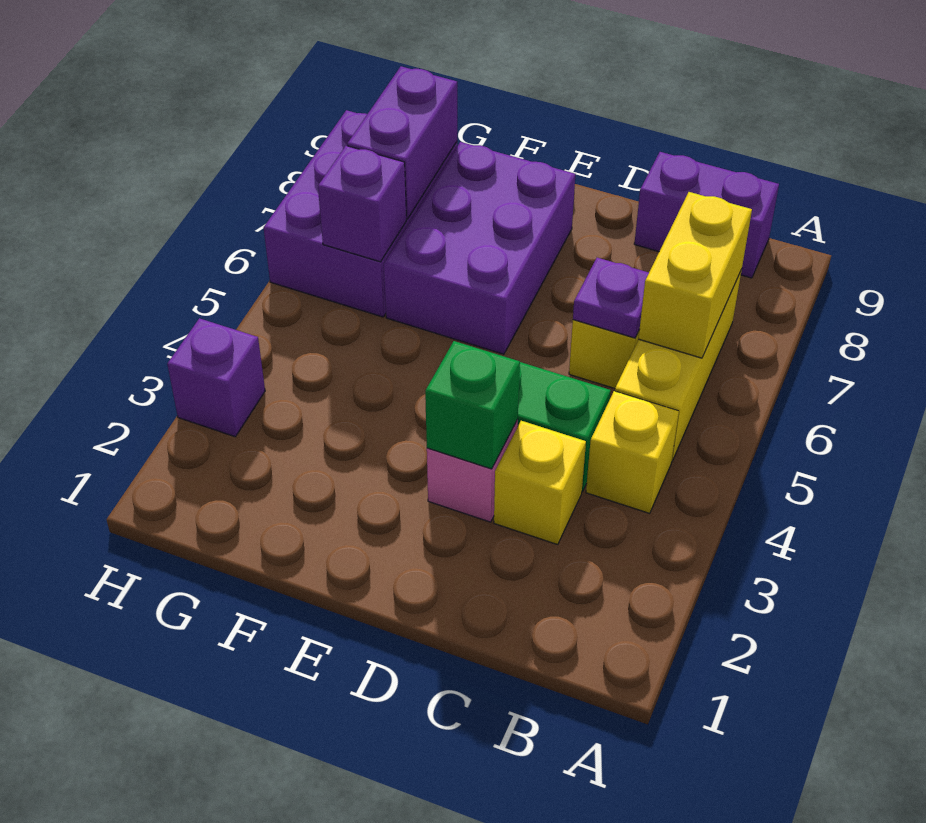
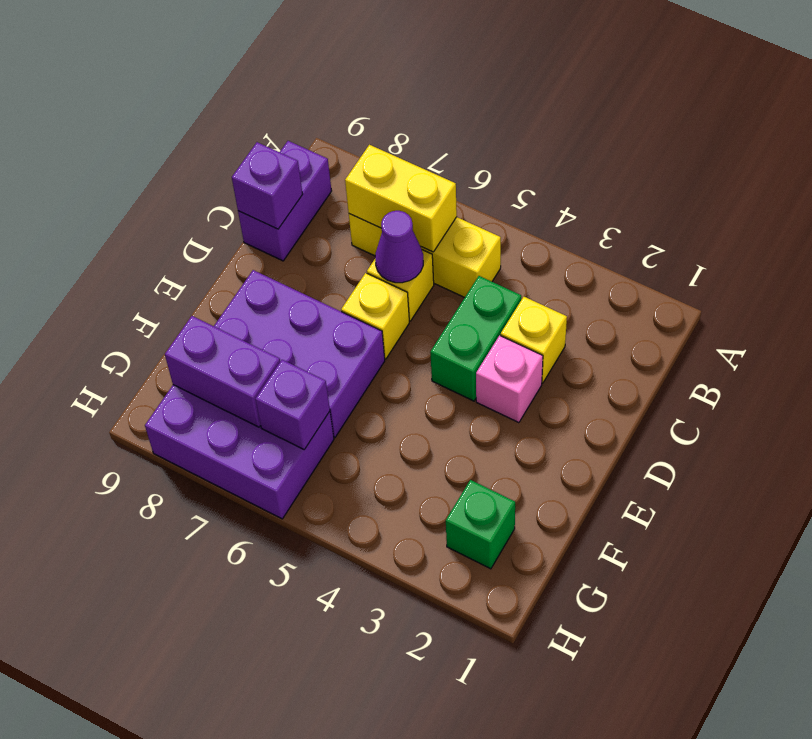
yellow brick B4 level 1 -> yellow brick D6 level 1
purple plate C6 level 2 -> purple cone C6 level 2
green brick D3 level 2 -> green brick G2 level 1
purple brick H3 level 1 -> purple brick C9 level 2

